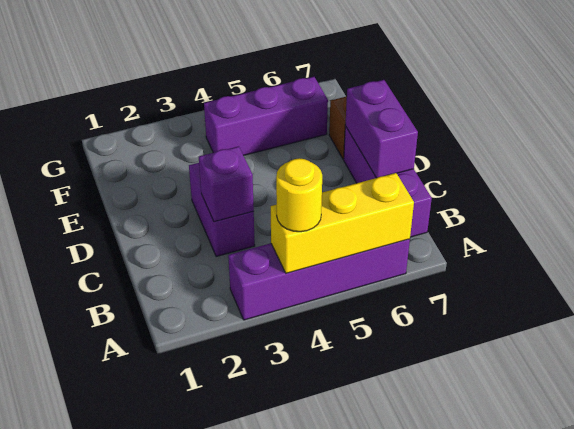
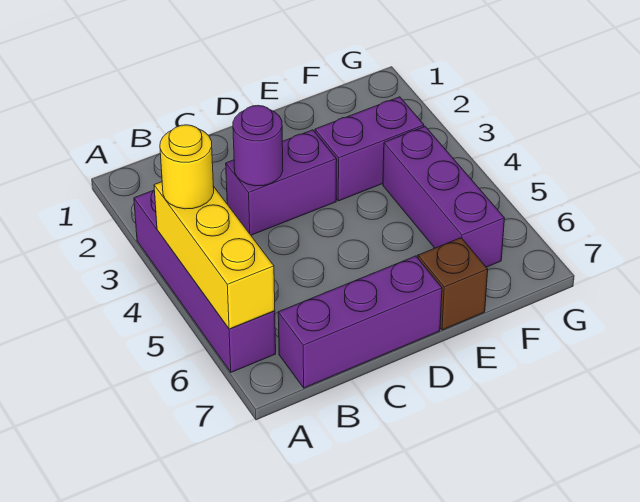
purple brick C3 level 2 -> purple round brick C3 level 2
purple brick C7:D7 level 2 -> purple brick E3:F3 level 1

